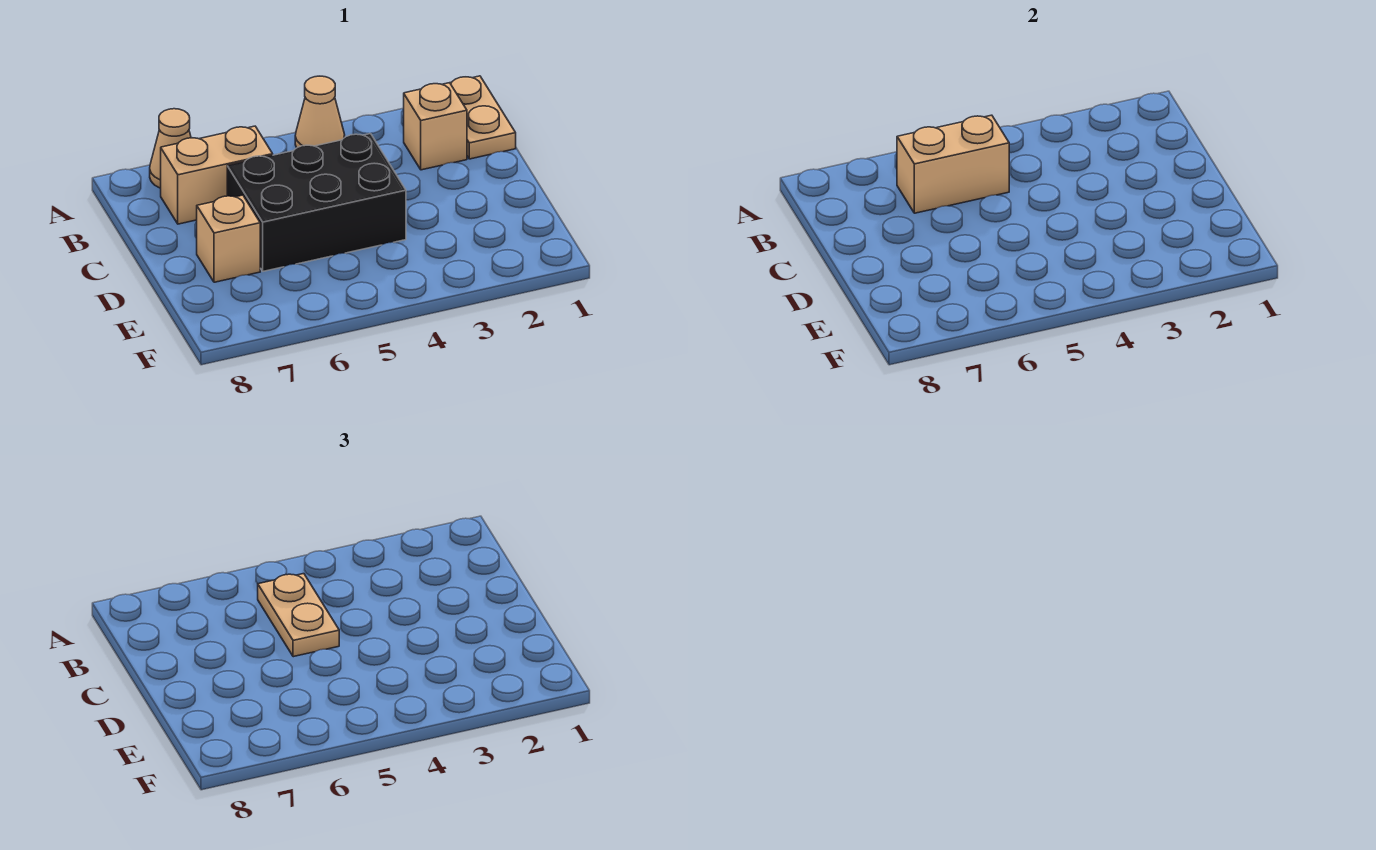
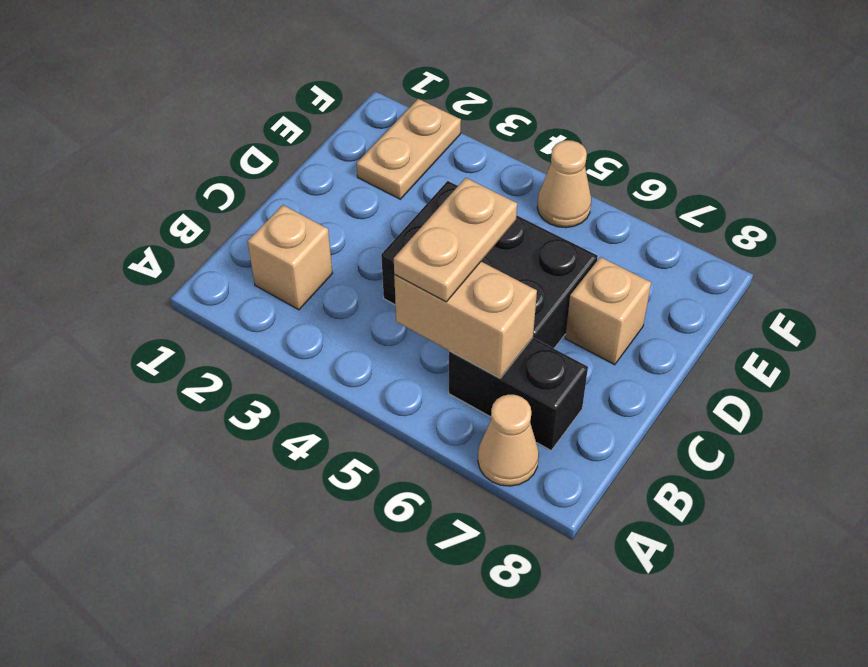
tan plate A1:B1 level 1 -> tan plate E2:F2 level 1
tan cone A4 level 1 -> tan cone F5 level 1
tan brick B6:B7 level 1 -> black brick B6:B7 level 1

